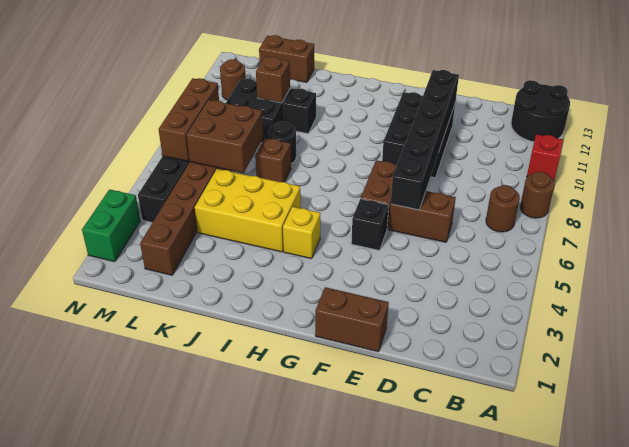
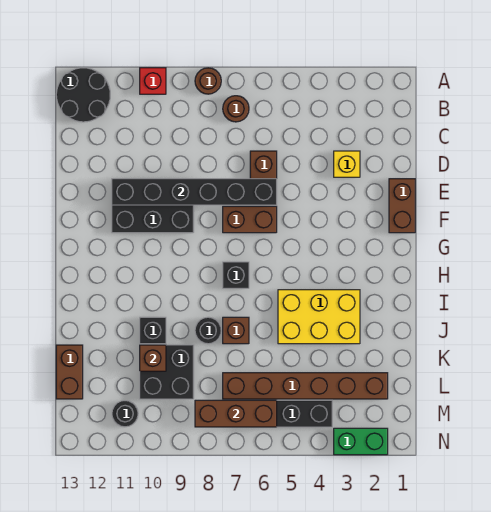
black brick F5 level 1 -> black brick H7 level 1
yellow brick H4 level 1 -> yellow brick D3 level 1
yellow brick I4:K5 level 1 -> yellow brick I3:J5 level 1
brown brick K6:L7 level 2 -> none
brown round brick M11 level 1 -> black round brick M11 level 1

